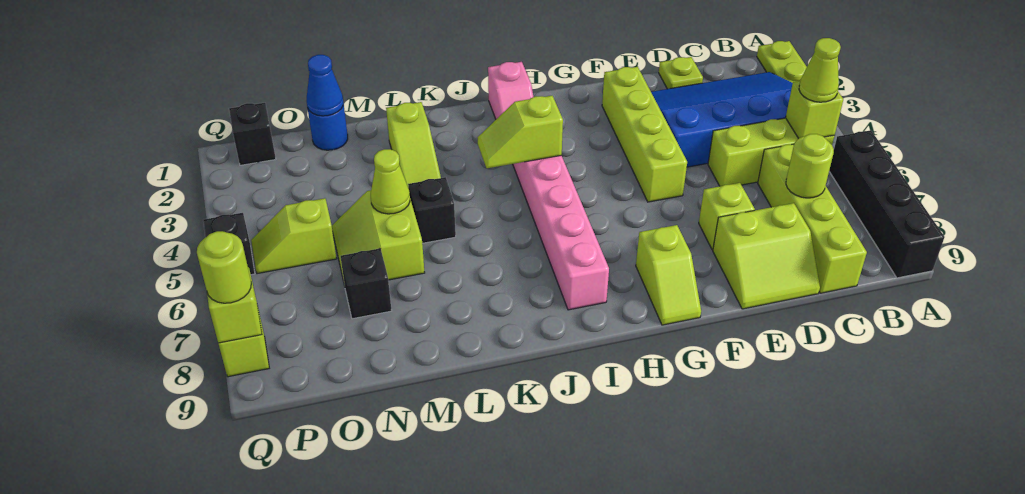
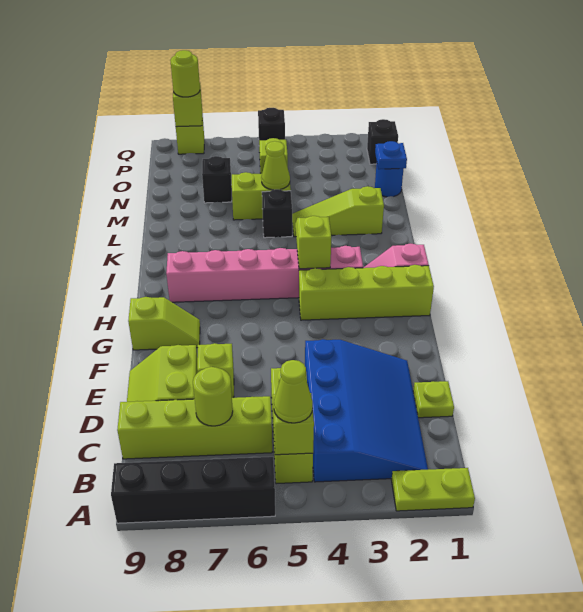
lime brick F2:F5 level 1 -> lime brick H1:H4 level 1
lime slope G8:G9 level 1 top 8 -> lime slope G8:G9 level 1 top 9
blue cone N1 level 2 -> blue plate N1 level 2

